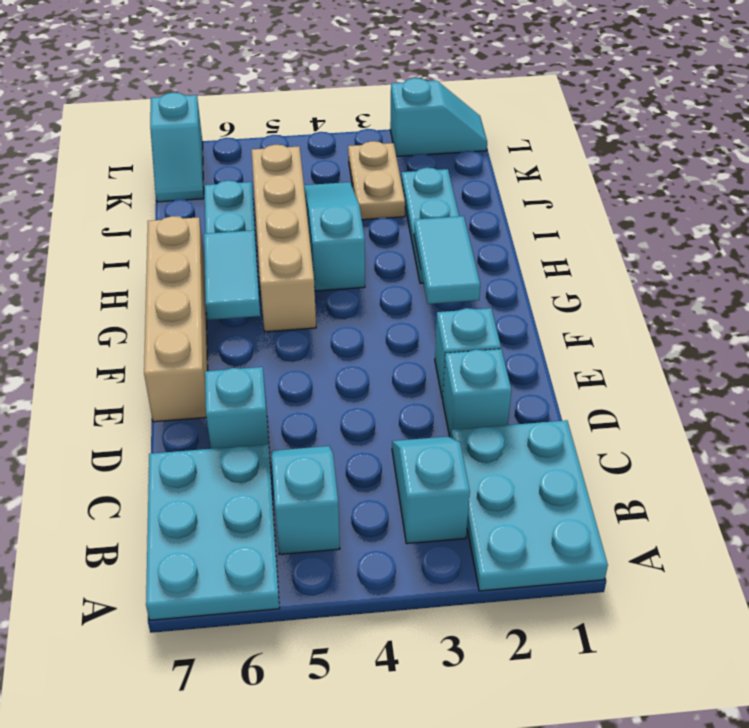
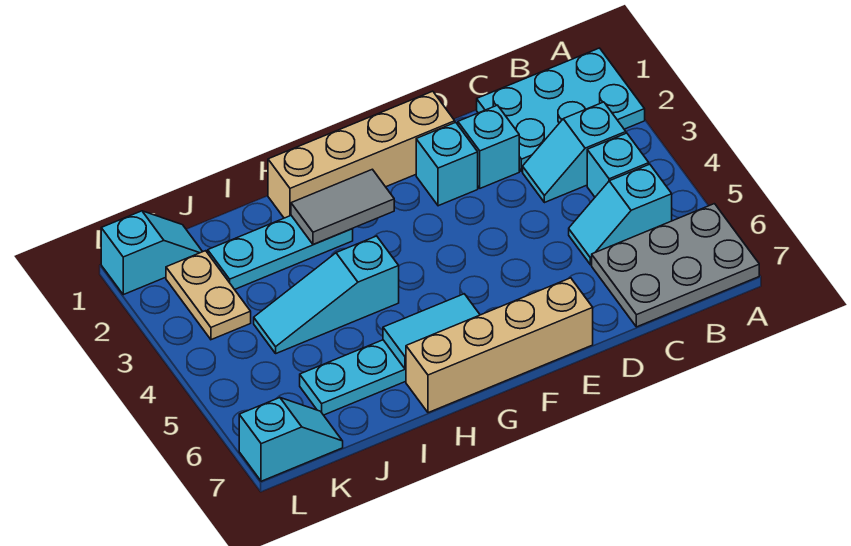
cyan plate A6:C7 level 1 -> grey plate A6:C7 level 1
cyan brick D6 level 1 -> cyan brick B4 level 1
cyan tile G2:H2 level 2 -> grey tile G2:H2 level 2
tan brick G5:J5 level 1 -> tan brick E1:H1 level 1
tan plate J3:K3 level 1 -> tan plate K2:K3 level 1
cyan slope L1:L2 level 1 top 2 -> cyan slope K1:L1 level 1 top L

